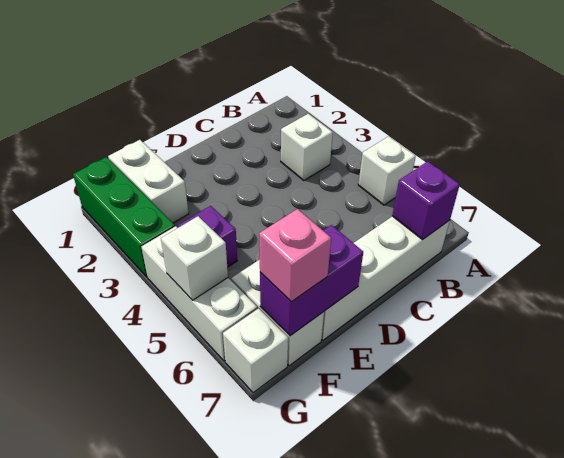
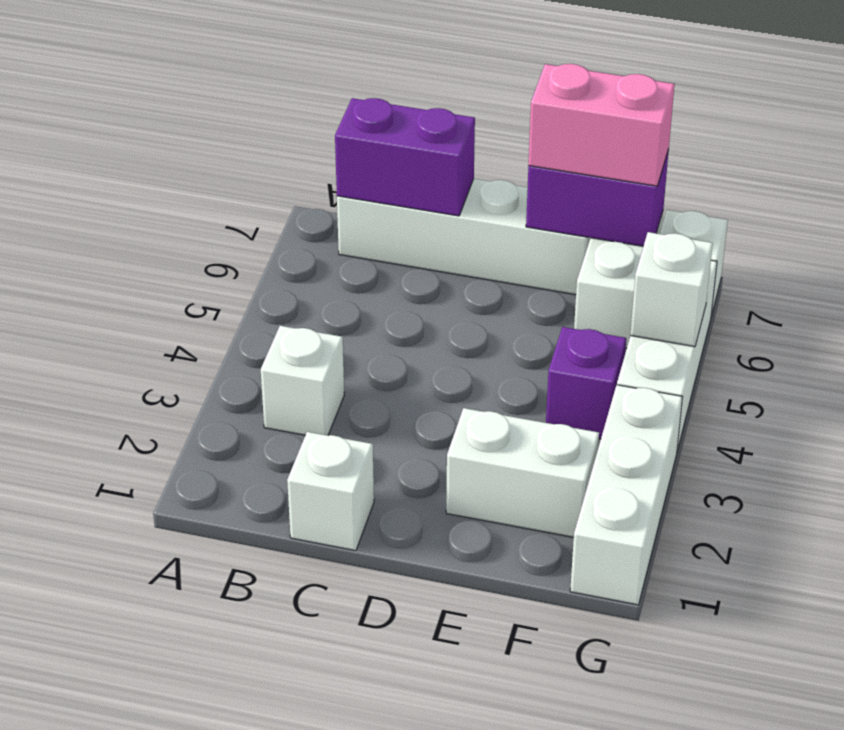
white brick A5 level 1 -> white brick C1 level 1
purple brick B7 level 2 -> purple brick B7:C7 level 2
white brick F1:F2 level 1 -> white brick E2:F2 level 1
pink brick F7 level 3 -> pink brick E7:F7 level 3
green brick G1:G3 level 1 -> white brick G1:G3 level 1

